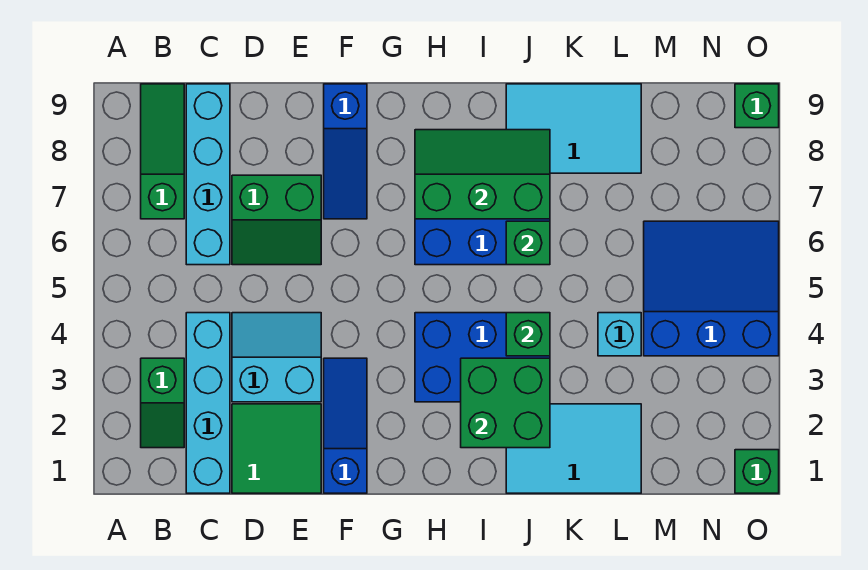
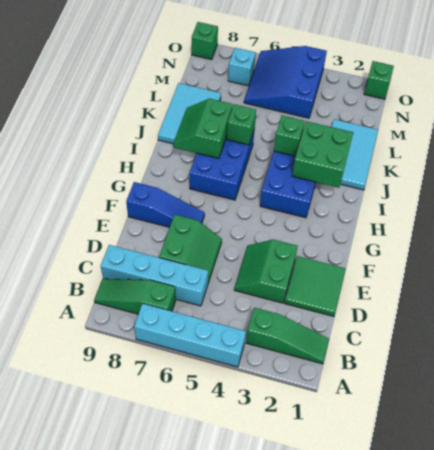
green slope B2:B3 level 1 top 3 -> green slope B1:B3 level 1 top 3
cyan brick C1:C4 level 1 -> cyan brick A4:A7 level 1
cyan slope D3:E4 level 1 top 3 -> green slope D3:E4 level 1 top 3
blue slope F1:F3 level 1 top 1 -> none
green slope H7:J8 level 2 top 7 -> green slope I7:J8 level 2 top 7
cyan brick L4 level 1 -> cyan brick N7 level 1

